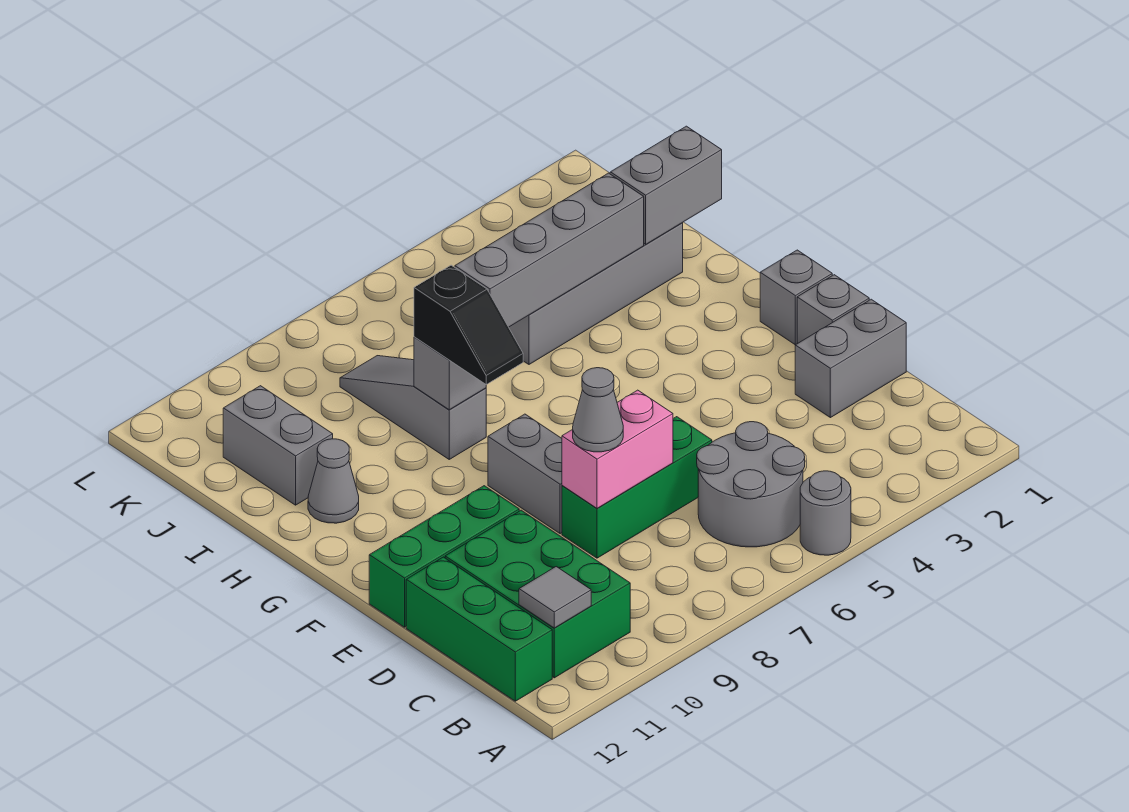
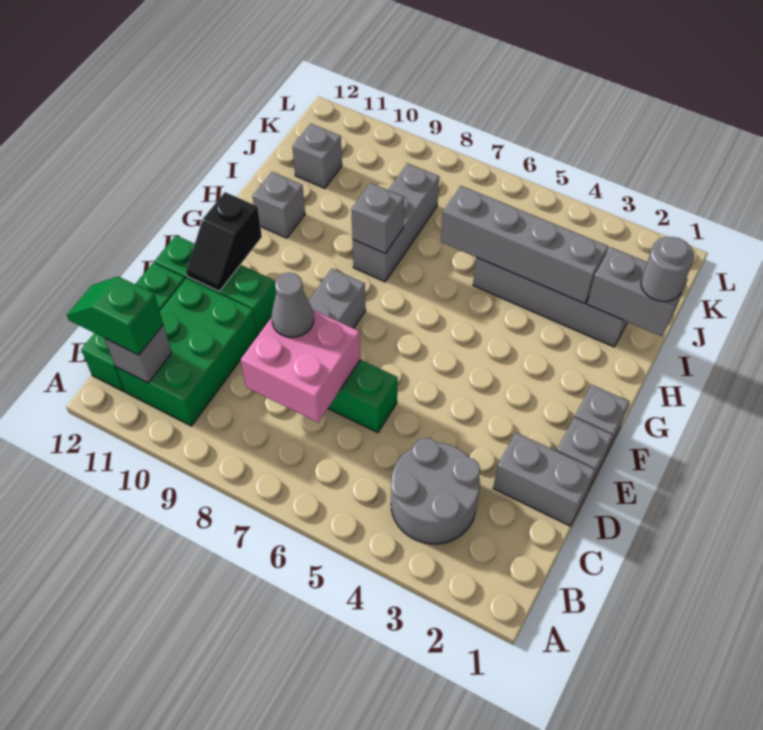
grey round brick A5 level 1 -> grey round brick I1 level 3
grey round brick B5:C6 level 1 -> grey round brick B3:C4 level 1
grey tile B11 level 2 -> grey brick B11 level 2
none -> green slope B11:B12 level 3 top 11
pink brick D7:D8 level 2 -> pink brick C7:D8 level 2
black slope G8:H8 level 3 top H -> black slope E11:F11 level 2 top F
grey slope H8:J8 level 1 top H -> grey brick H8:J8 level 1
grey cone H11 level 1 -> grey brick H11 level 1
grey brick I11:J11 level 1 -> grey brick J11 level 1

